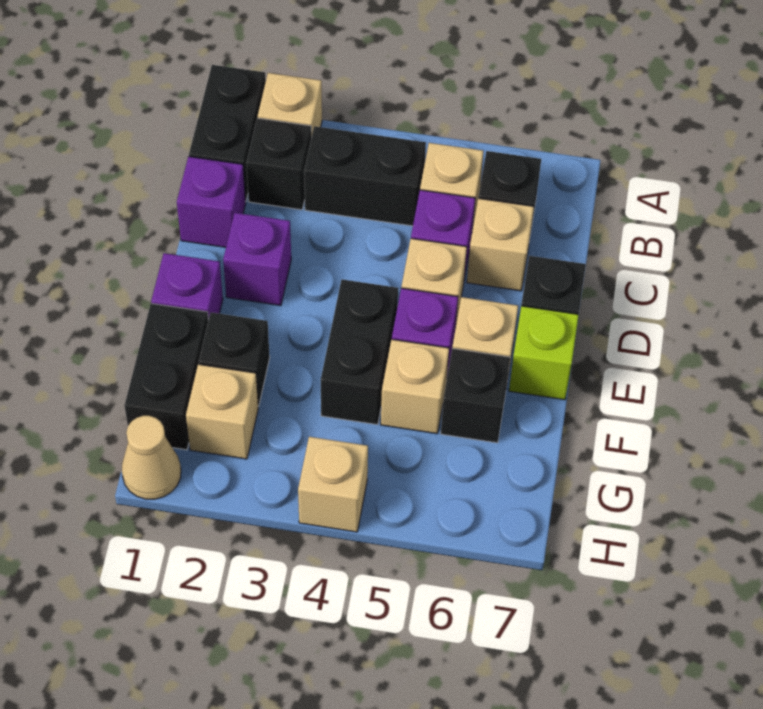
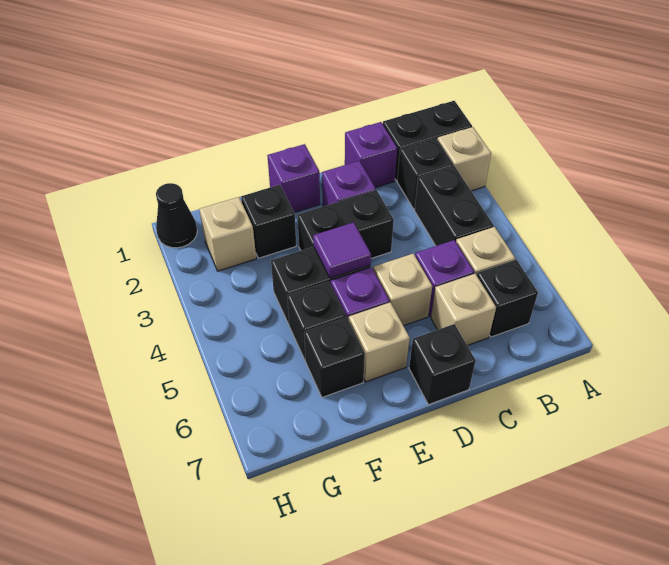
none -> purple tile E4 level 2
lime brick E7 level 1 -> none
black brick F1:G1 level 1 -> black brick D3:E3 level 1
tan brick F5 level 1 -> black brick F5 level 1
tan cone H1 level 1 -> black cone H1 level 1
tan brick H4 level 1 -> none

